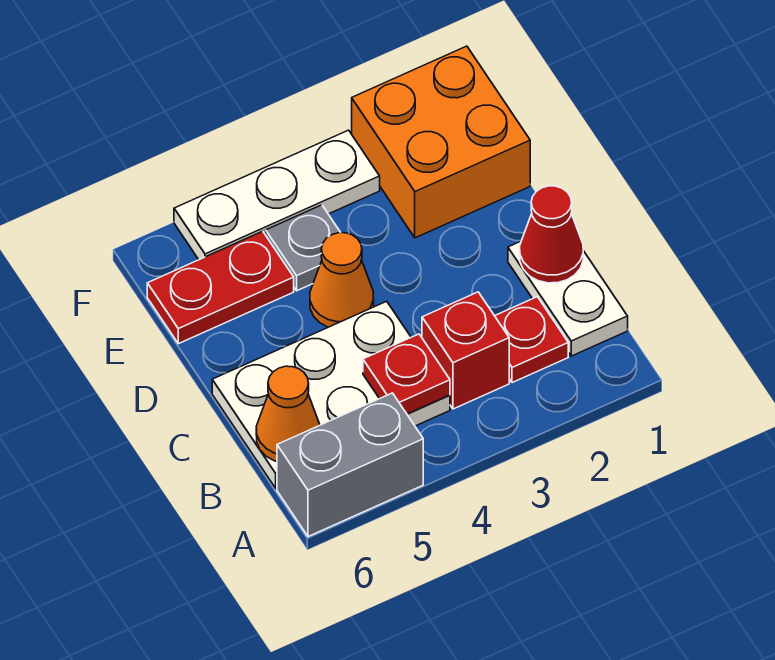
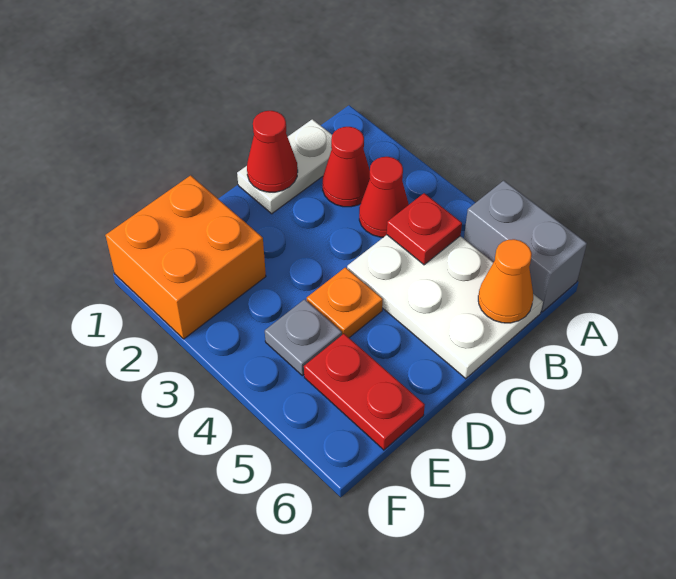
red plate B2 level 1 -> red cone B2 level 1
red brick B3 level 1 -> red cone B3 level 1
orange cone D4 level 1 -> orange plate D4 level 1
white plate F3:F5 level 1 -> none

